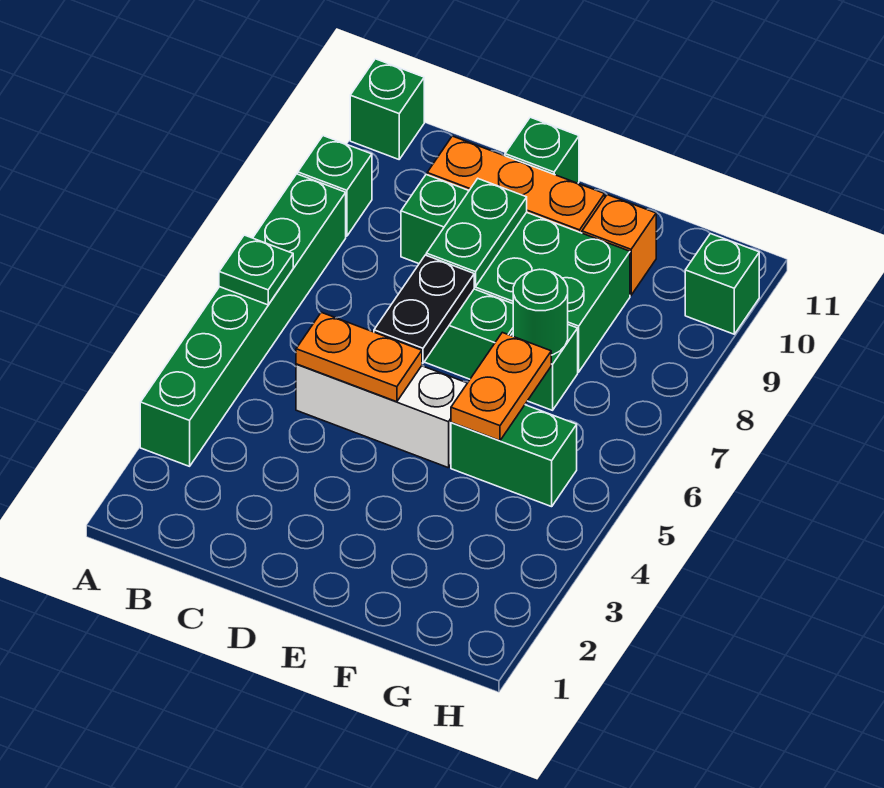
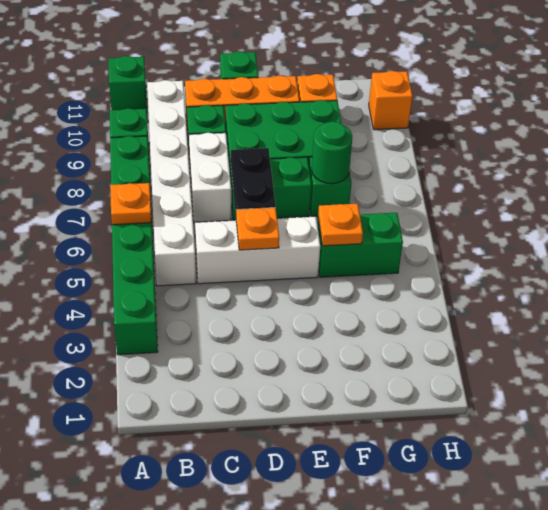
green plate A6 level 2 -> orange plate A6 level 2
none -> white brick B5:B10 level 1
orange plate C5:D5 level 2 -> orange plate D5 level 2
none -> white brick C7:C8 level 1
green plate D8:D9 level 2 -> none
orange plate F5:F6 level 2 -> orange plate F5 level 2
green brick H10 level 1 -> orange brick H10 level 1

